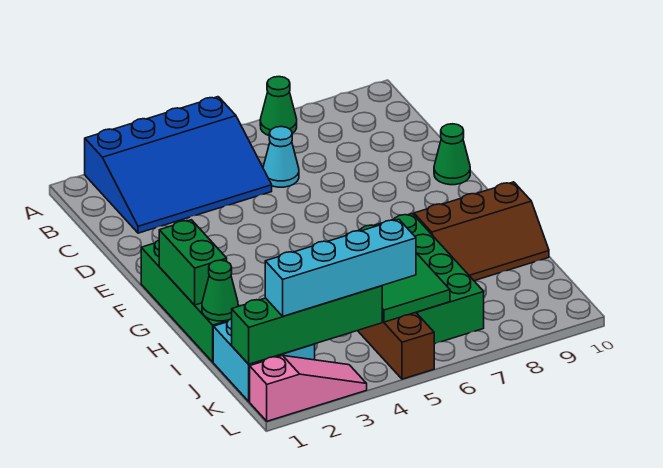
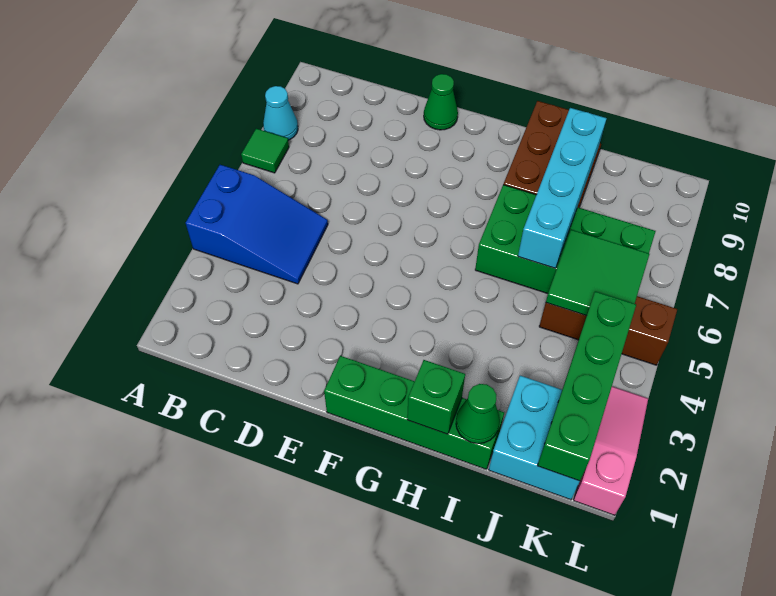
blue slope A2:C5 level 1 top A -> blue slope A4:C5 level 1 top A
green cone A7 level 1 -> green tile A7 level 1
cyan cone C6 level 1 -> cyan cone A8 level 1
green brick G1:H1 level 2 -> green brick H1 level 2
cyan brick K2:K5 level 3 -> cyan brick I6:I9 level 2

